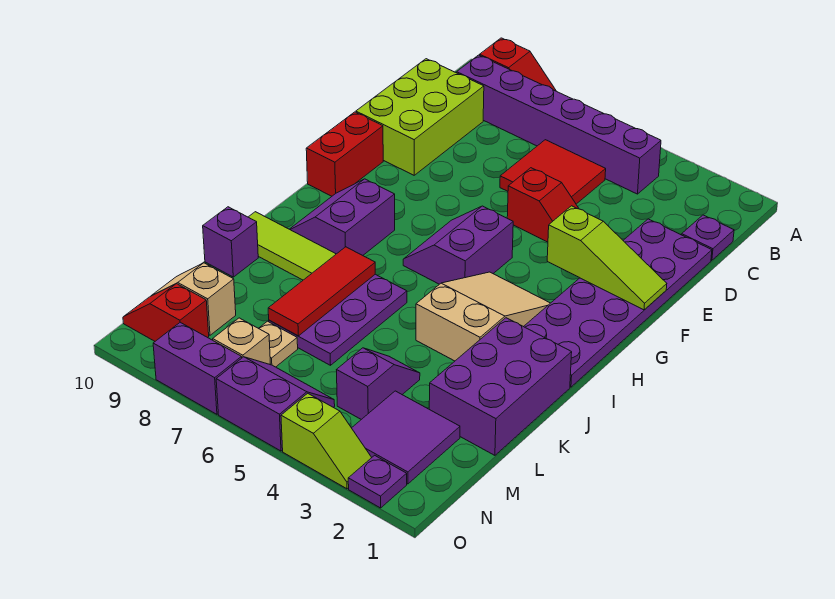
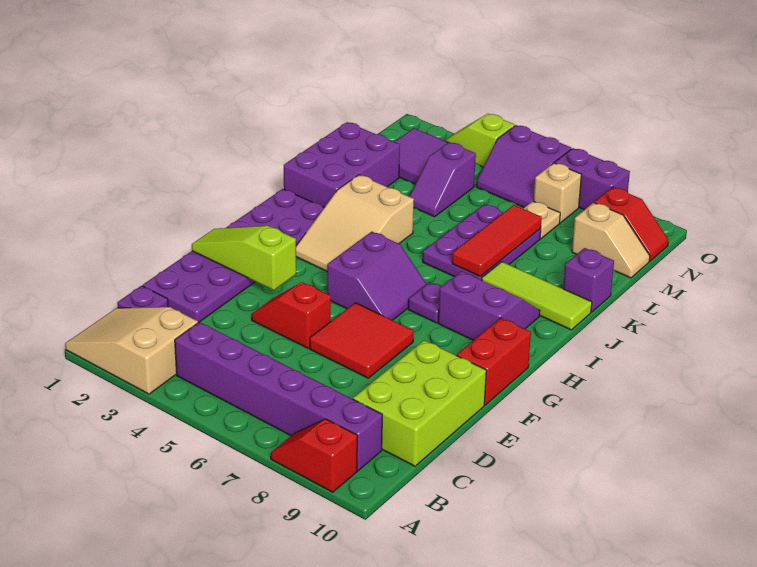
none -> tan slope A1:B3 level 1 top 3
red tile C5:D6 level 1 -> red tile E6:F7 level 1
purple slope H8:I9 level 1 top 8 -> purple slope H8:I9 level 1 top H
purple plate O2 level 1 -> purple plate H7 level 1

